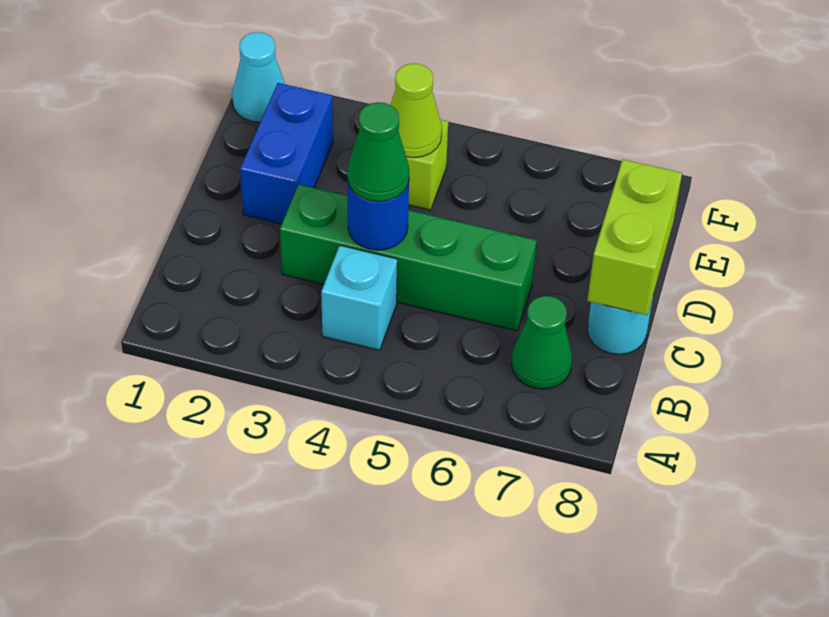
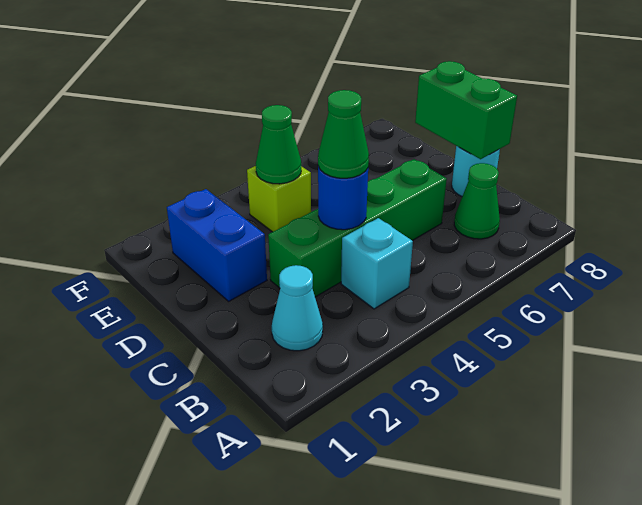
lime brick C8:D8 level 2 -> green brick C8:D8 level 2
lime cone E4 level 2 -> green cone E4 level 2
cyan cone F1 level 1 -> cyan cone B2 level 1

